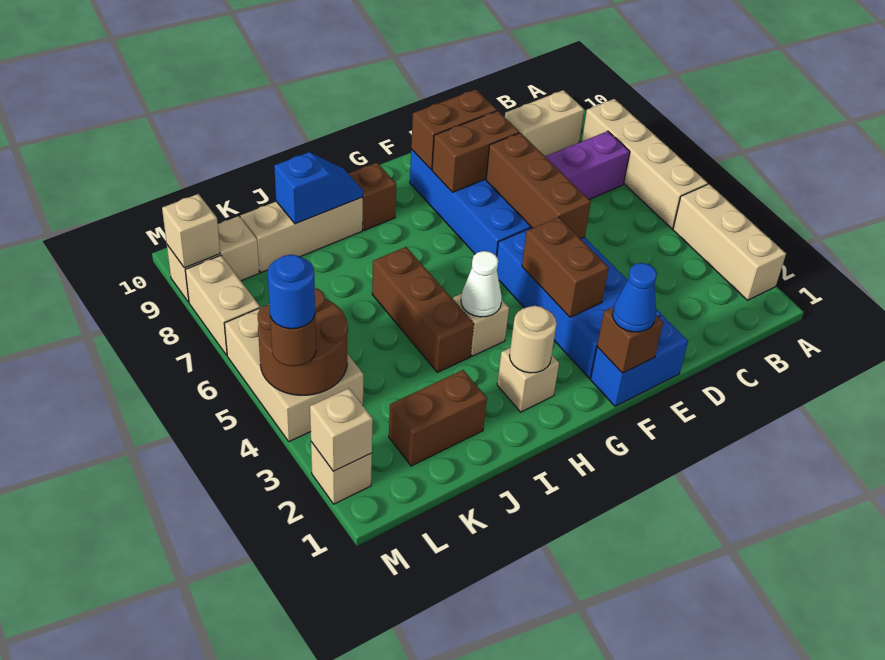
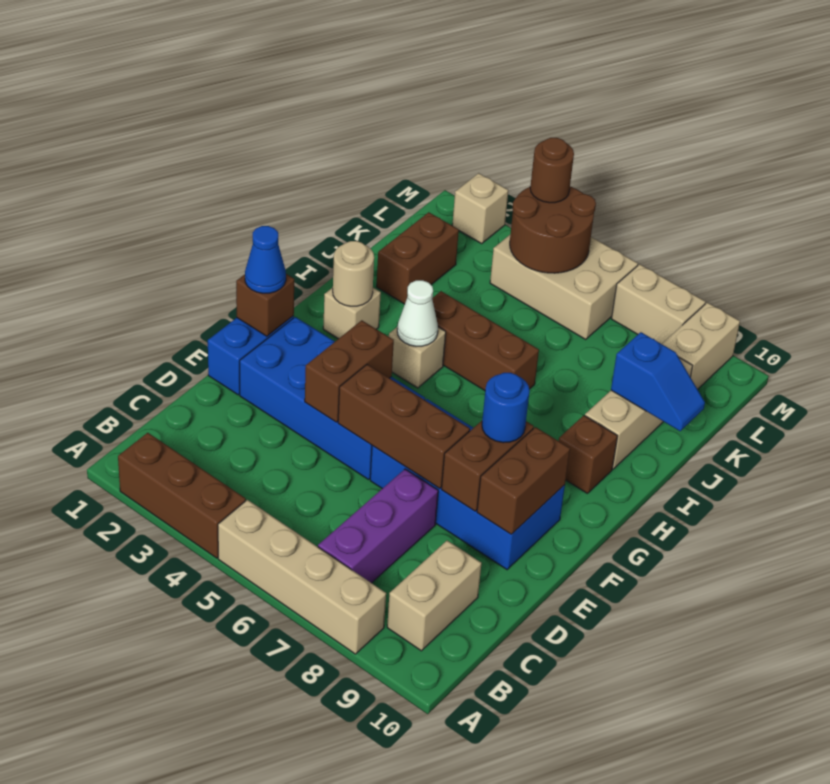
tan brick A2:A4 level 1 -> brown brick A2:A4 level 1
brown brick F3:F4 level 2 -> brown brick E4:F4 level 2
blue slope I9:J9 level 2 top J -> blue slope J9:J10 level 2 top 9
tan brick M2 level 2 -> none
blue round brick M4 level 4 -> blue round brick F8 level 3
tan brick M9 level 2 -> none

